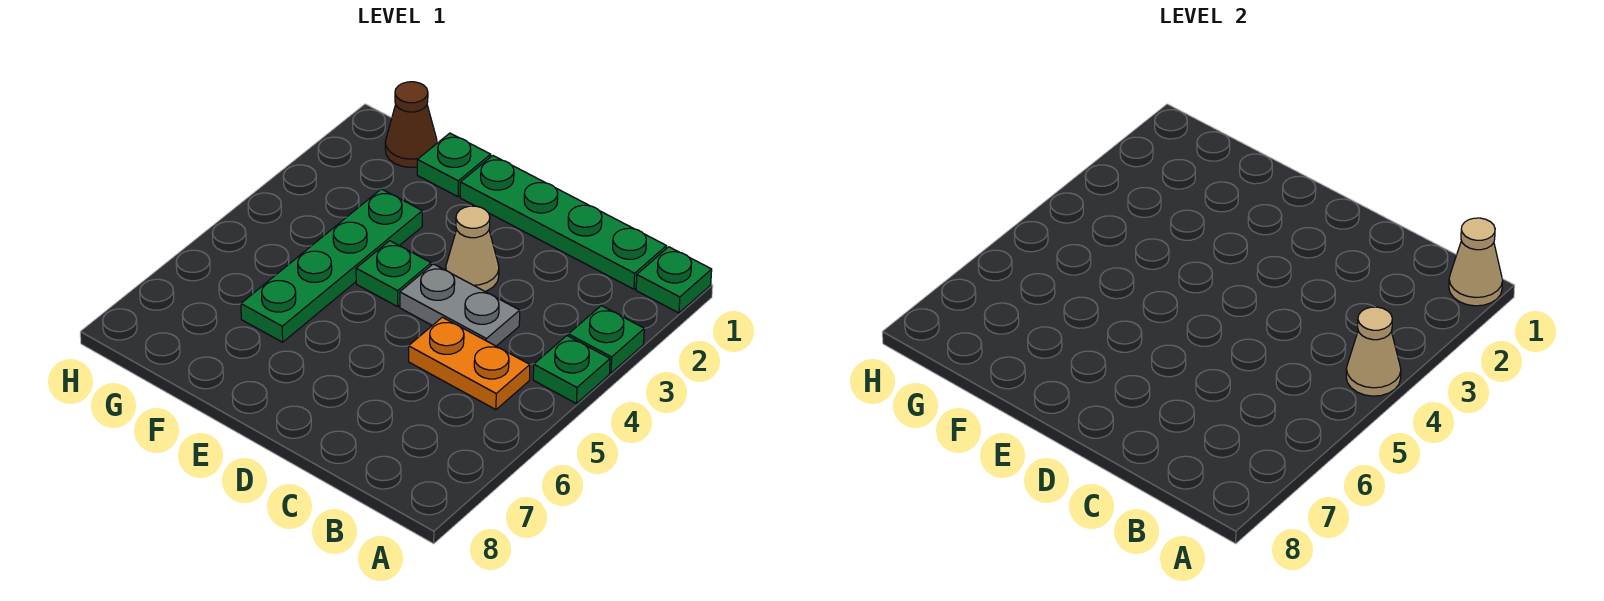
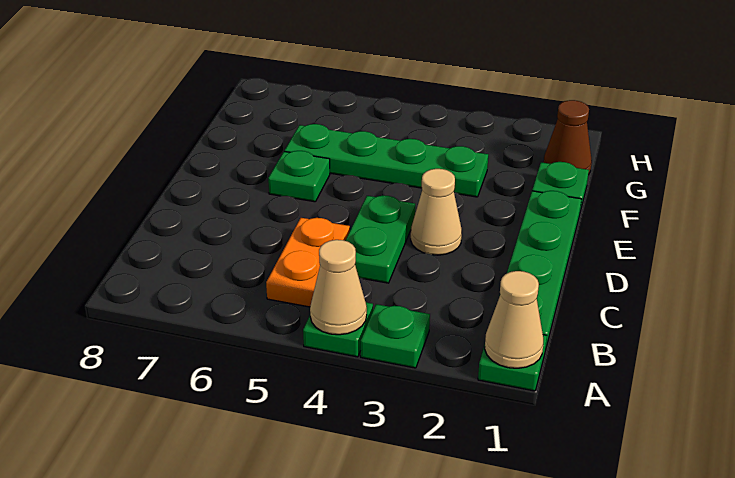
grey plate C4:D4 level 1 -> green plate C4:D4 level 1
green plate E4 level 1 -> green plate E6 level 1

